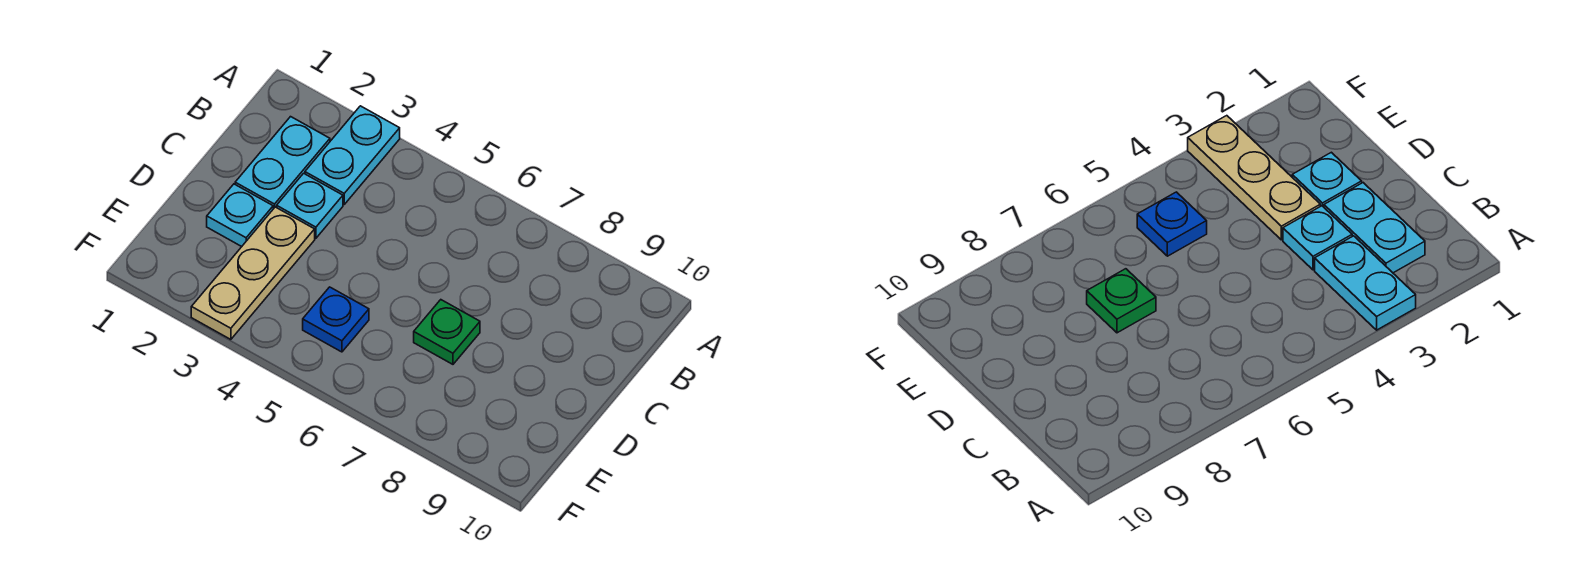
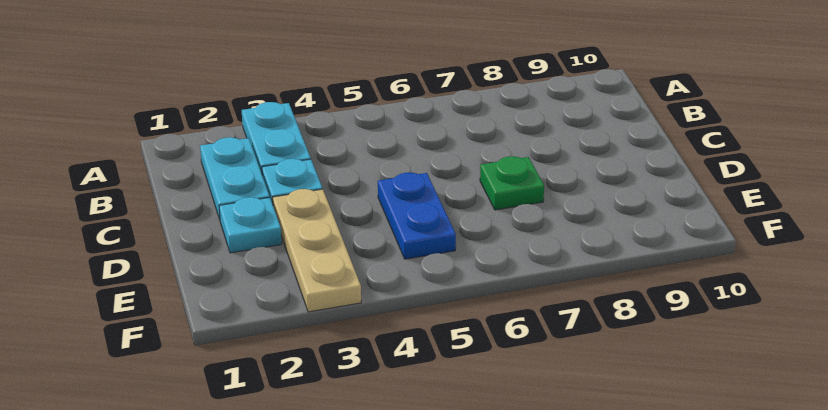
blue plate E5 level 1 -> blue plate D5:E5 level 1

